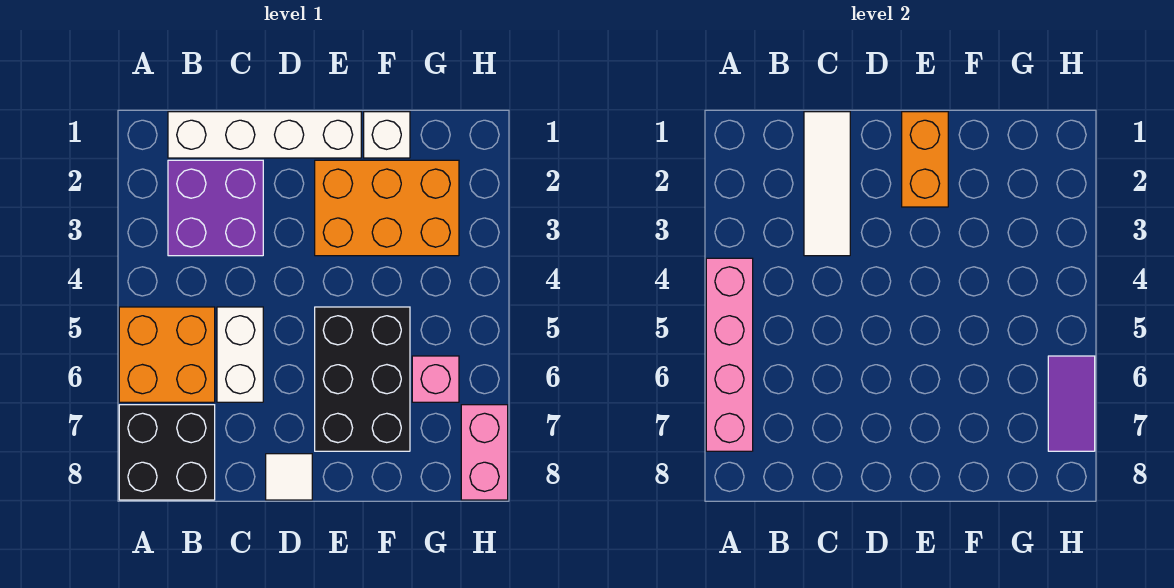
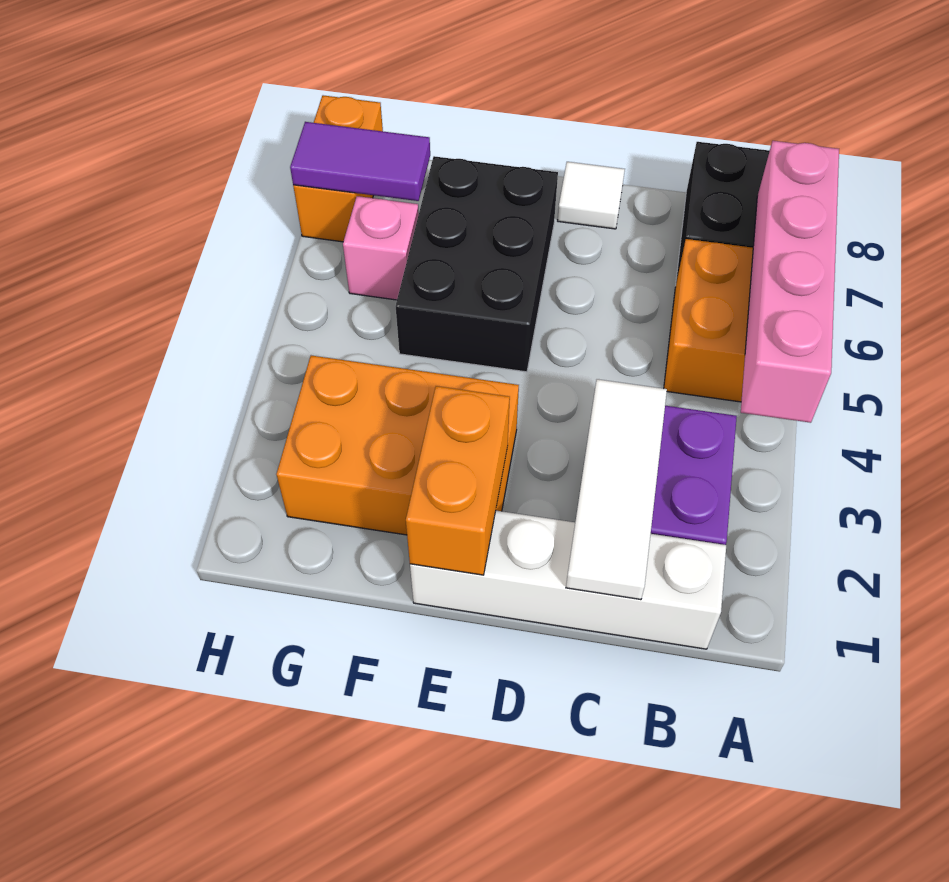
white brick C5:C6 level 1 -> none
white brick F1 level 1 -> none
purple tile H6:H7 level 2 -> purple tile G7:H7 level 2
pink brick H7:H8 level 1 -> orange brick H7:H8 level 1

